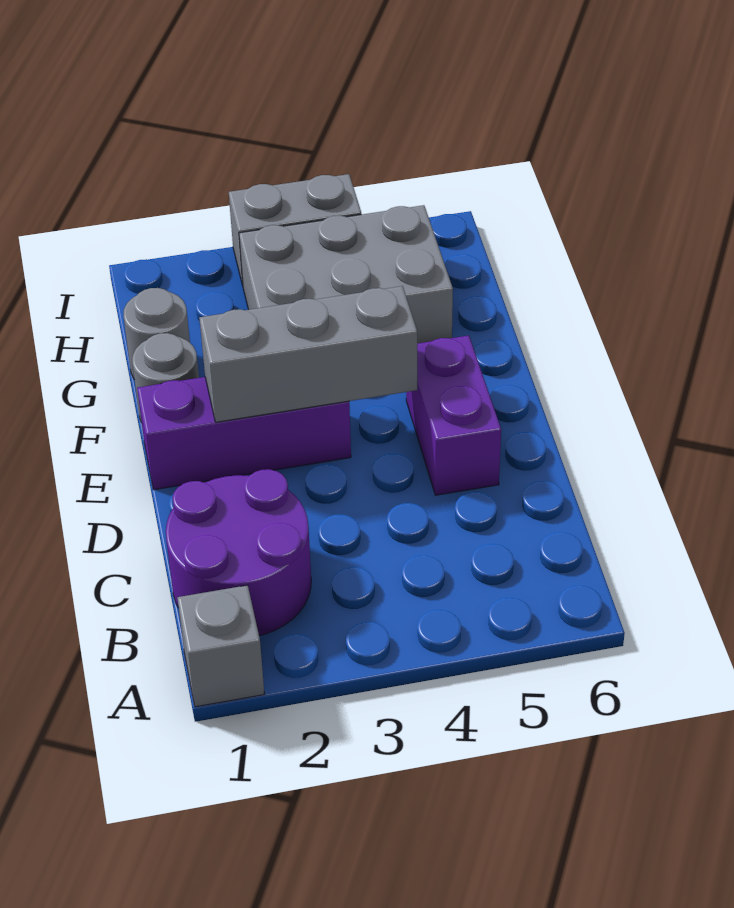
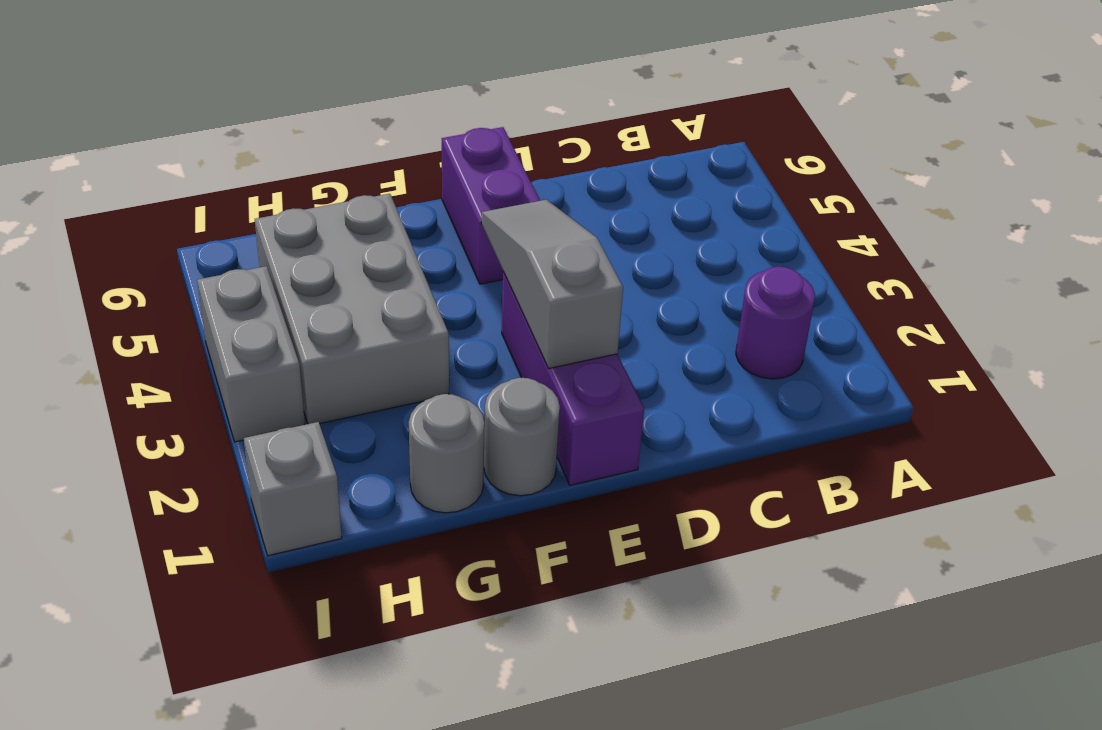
grey brick A1 level 1 -> grey brick I1 level 1
purple round brick B1:C2 level 1 -> purple round brick B2 level 1
purple brick D5:E5 level 1 -> purple brick E5:E6 level 1
grey brick E2:E4 level 2 -> grey slope E2:E4 level 2 top 2

